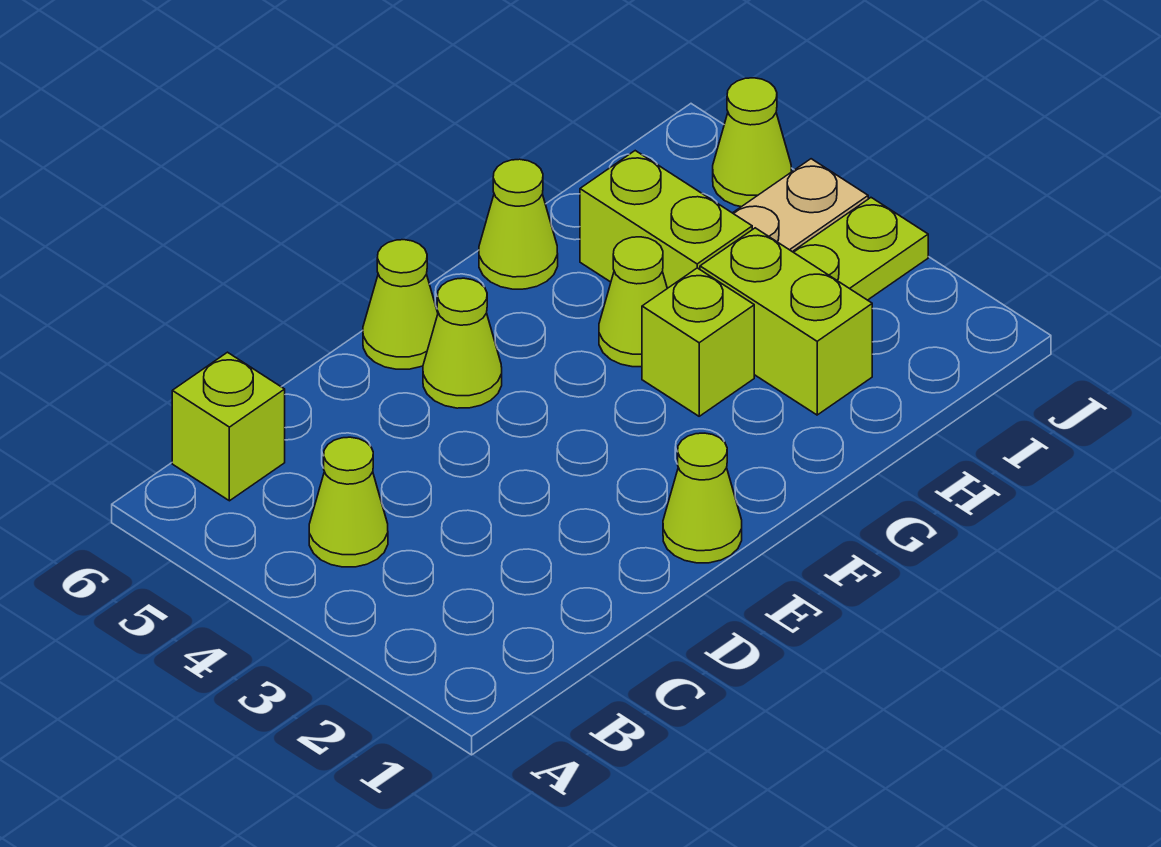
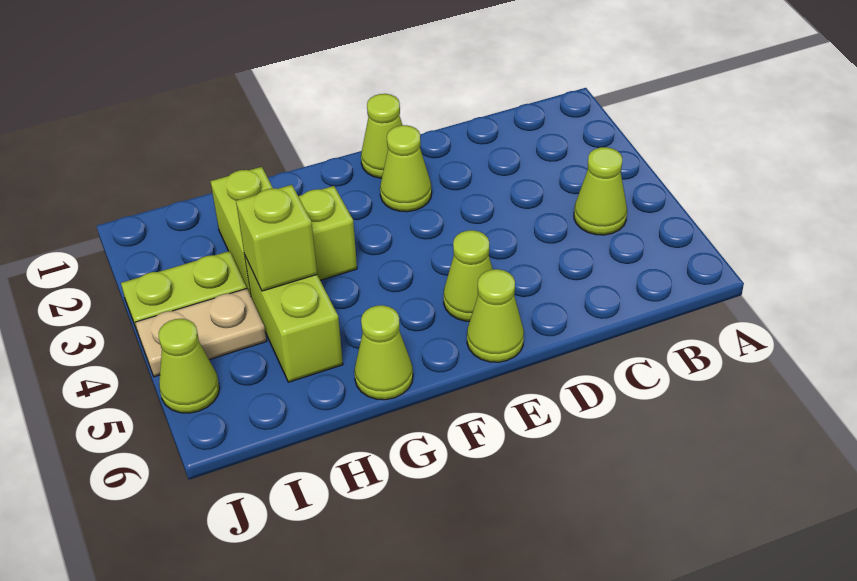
lime brick B6 level 1 -> lime brick H4 level 2
lime cone G4 level 1 -> lime cone E2 level 1

